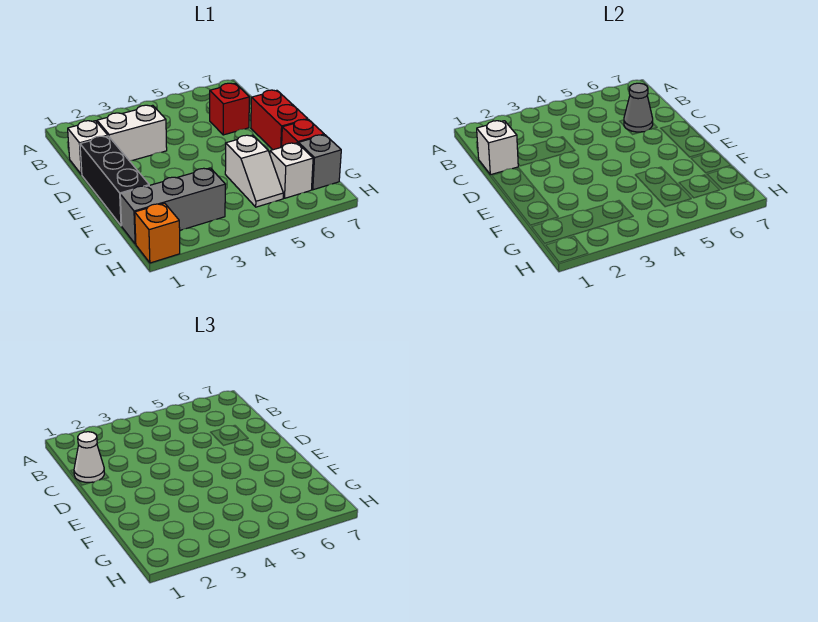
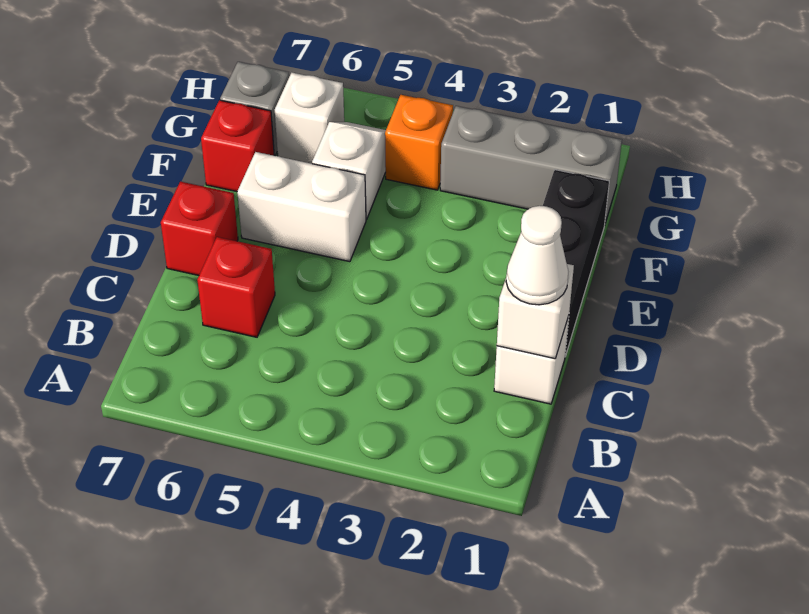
white brick C2:C3 level 1 -> white brick E5:E6 level 1
grey cone C6 level 2 -> none
red brick D7:E7 level 1 -> red brick D7 level 1
orange brick H1 level 1 -> orange brick G4 level 1

